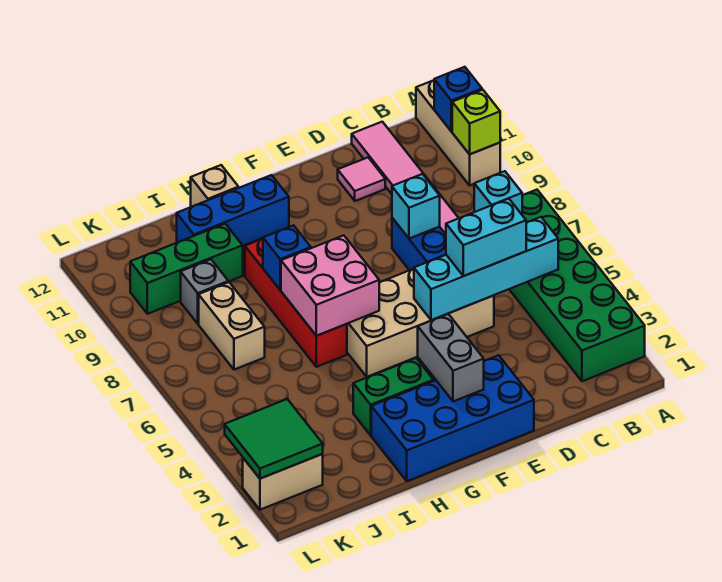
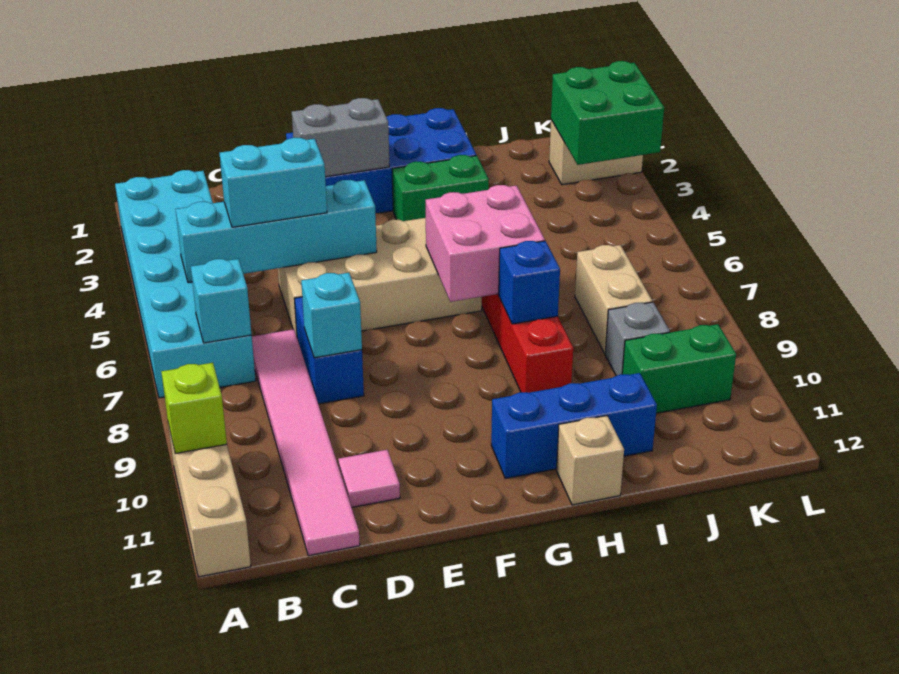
green brick A2:B7 level 1 -> cyan brick A2:B7 level 1
blue brick A11 level 2 -> none
grey brick F2:F3 level 2 -> grey brick E2:F2 level 2
green brick I10:K10 level 1 -> green brick J10:K10 level 1
green tile K2:L3 level 2 -> green brick K2:L3 level 2

